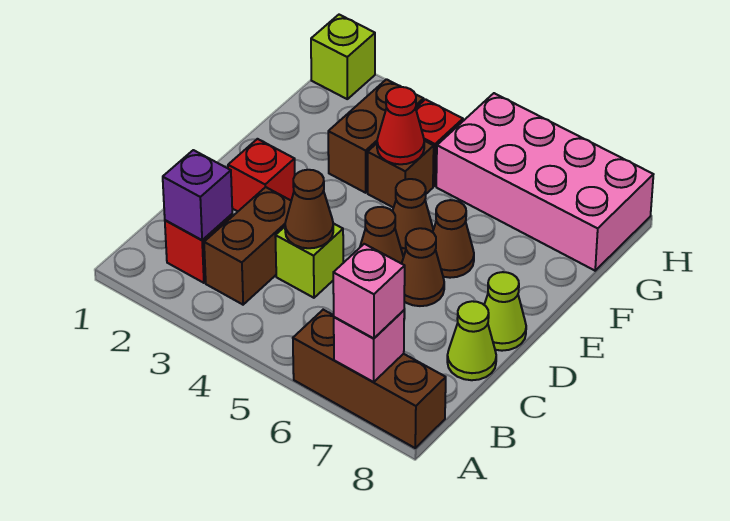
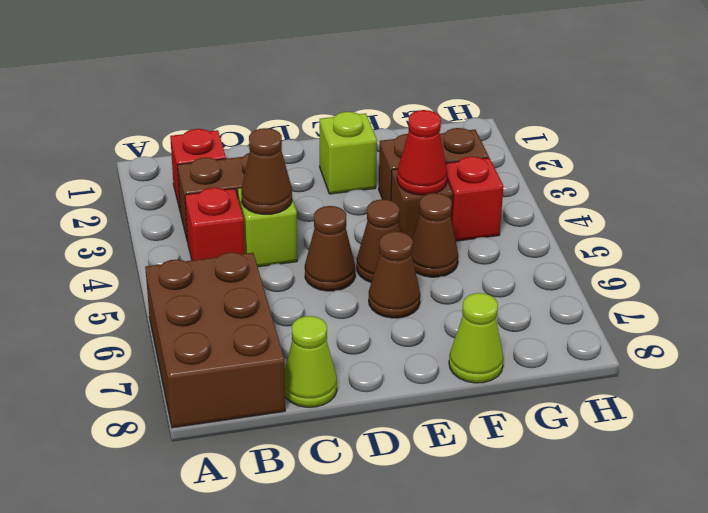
brown brick A6:A8 level 1 -> brown brick A6:B8 level 1
pink brick A7 level 2 -> none
pink brick A7 level 3 -> none
purple brick B2 level 2 -> none
red brick D2 level 1 -> red brick B4 level 1
brown cone D6 level 1 -> brown cone F5 level 1
lime cone D8 level 1 -> lime cone F8 level 1
pink brick G5:H8 level 1 -> none
lime brick H1 level 1 -> lime brick E2 level 1

